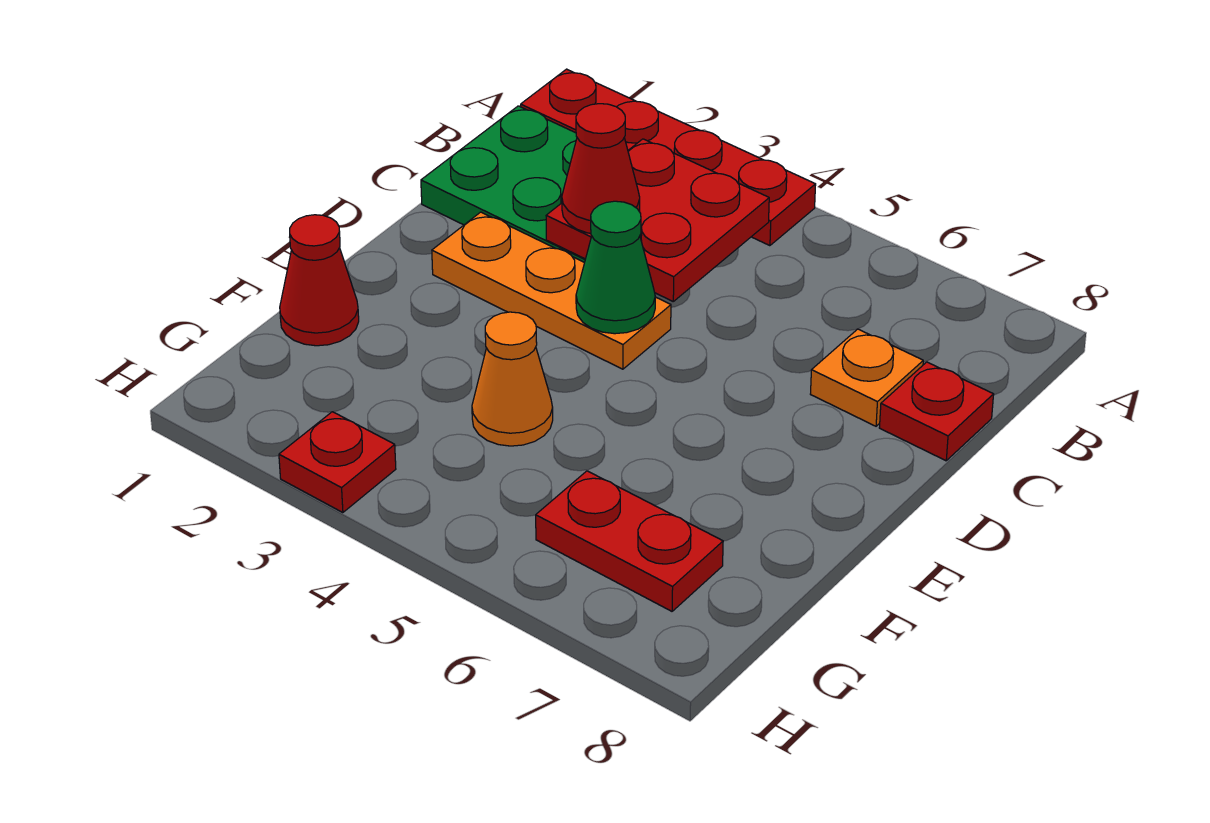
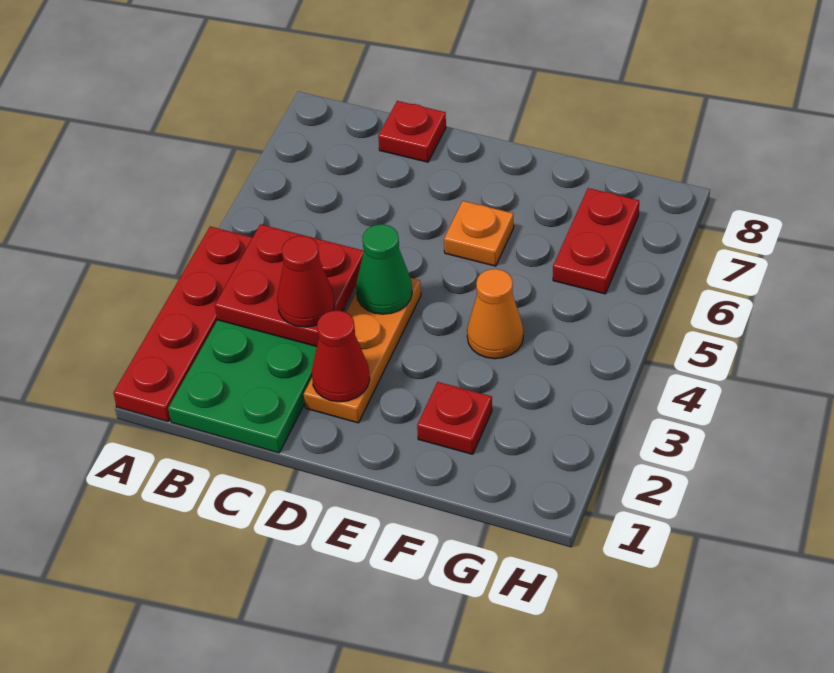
orange plate C7 level 1 -> orange plate E6 level 1
red cone F1 level 1 -> red cone D2 level 2
red plate H3 level 1 -> red plate F2 level 1

